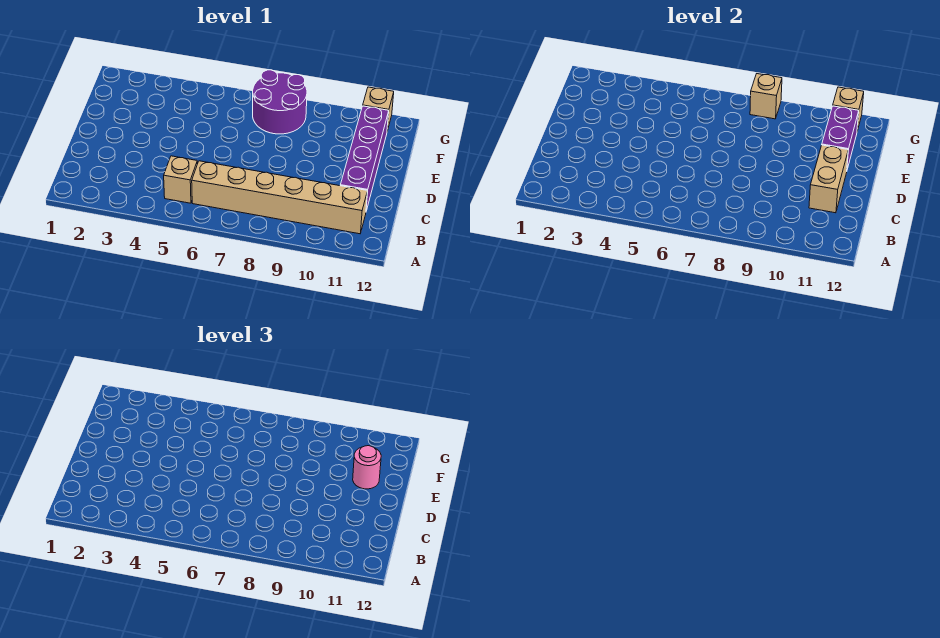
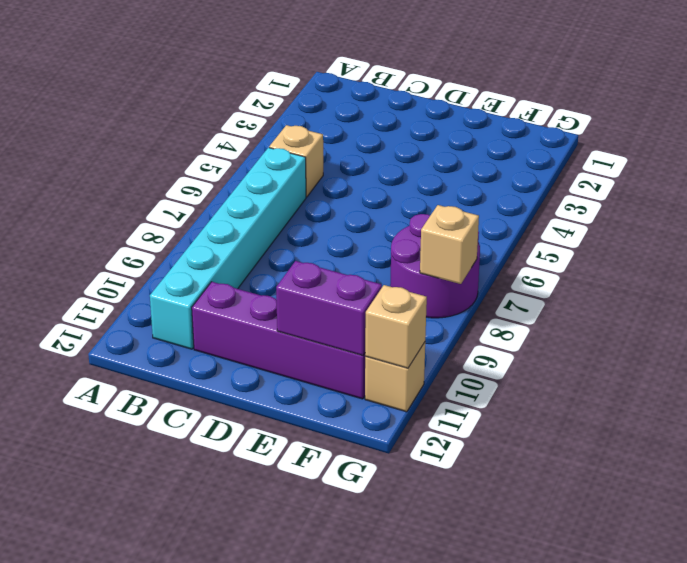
tan brick B6:B11 level 1 -> cyan brick B6:B11 level 1
tan brick C11:D11 level 2 -> none
pink round brick E11 level 3 -> none

